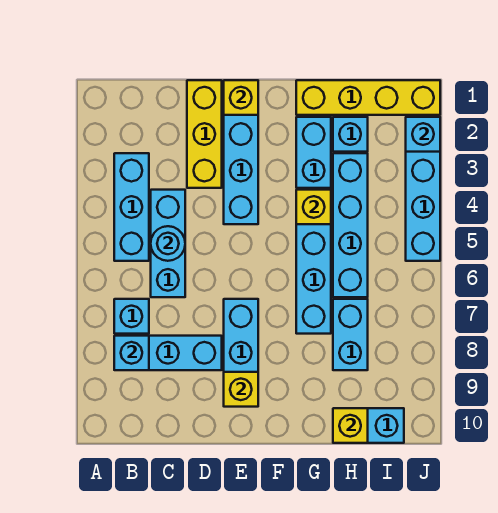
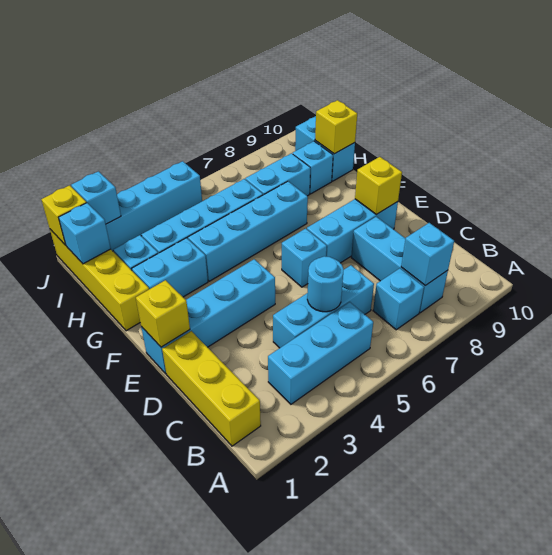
yellow brick D1:D3 level 1 -> yellow brick B1:D1 level 1
none -> cyan brick E6 level 1
yellow brick G4 level 2 -> yellow brick J1 level 2
none -> cyan brick H9 level 1
none -> cyan brick I1 level 2

